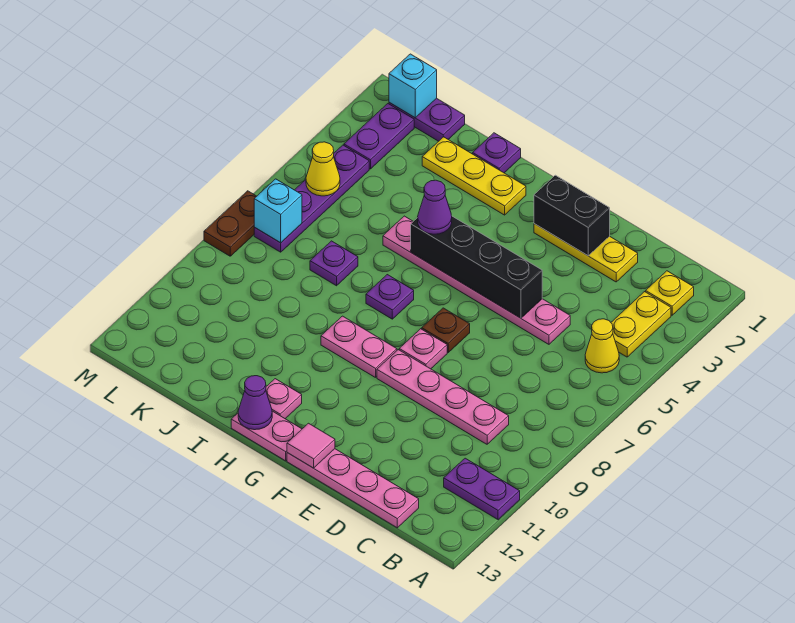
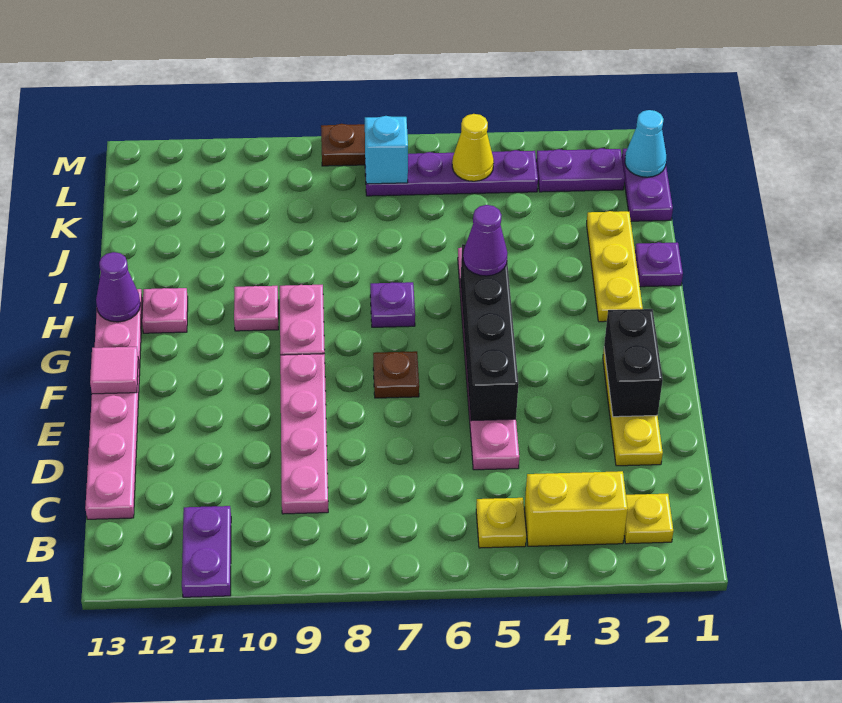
yellow plate B3:B4 level 1 -> yellow brick B3:B4 level 1
yellow cone B5 level 1 -> yellow plate B5 level 1
pink plate F8 level 1 -> pink plate H10 level 1
purple plate J7 level 1 -> none
cyan brick L1 level 2 -> cyan cone L1 level 2

